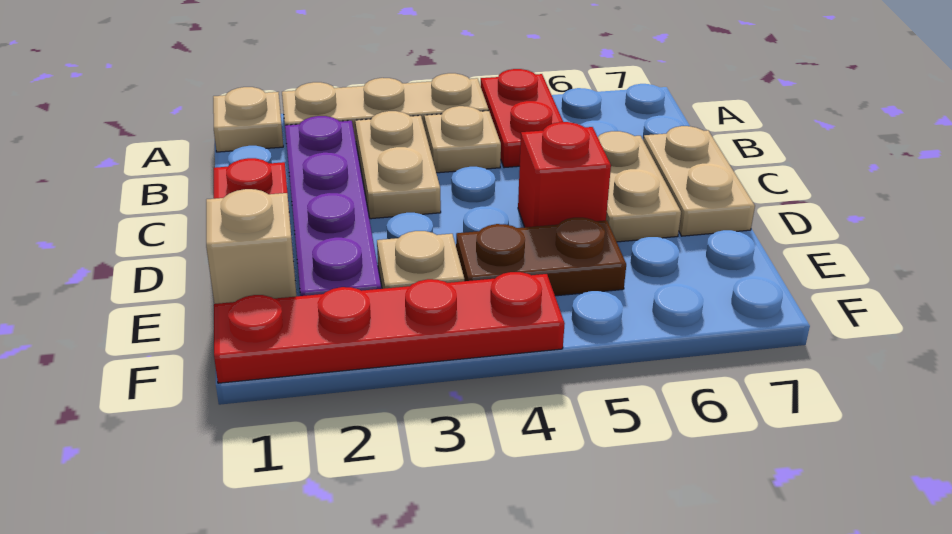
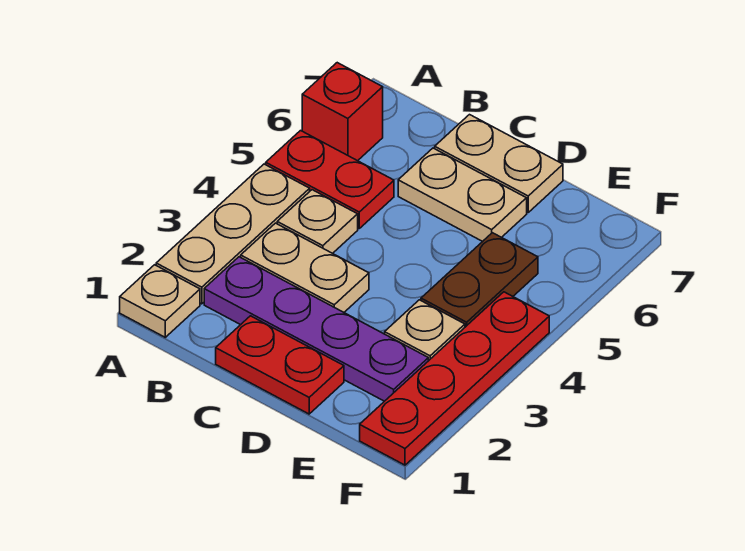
red brick D5 level 1 -> red brick A6 level 1
tan brick E1 level 1 -> none

